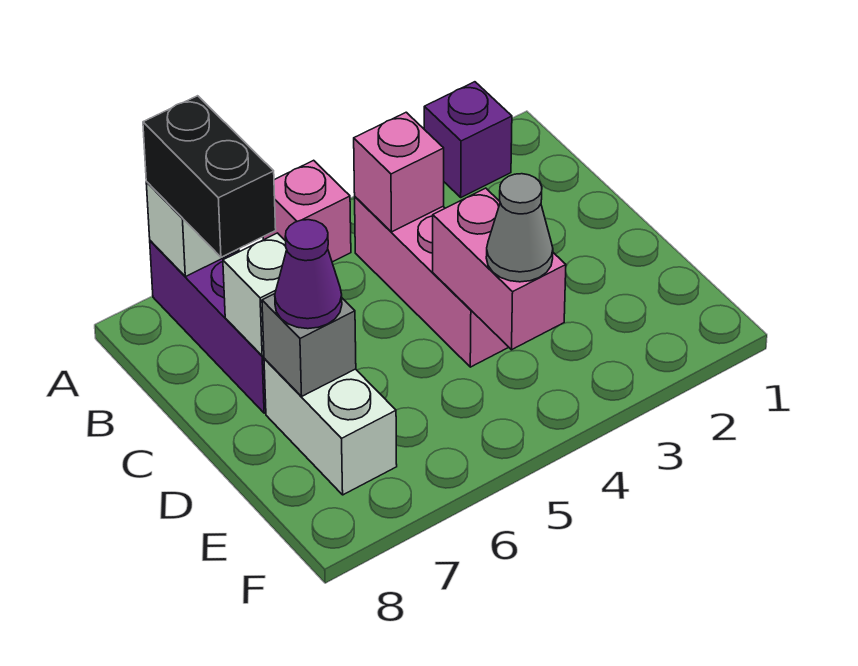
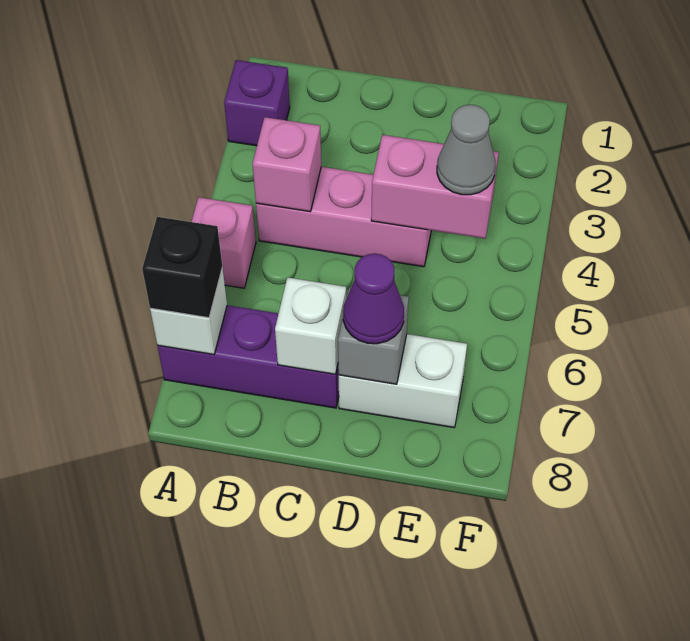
black brick A7:B7 level 3 -> black brick A7 level 3

